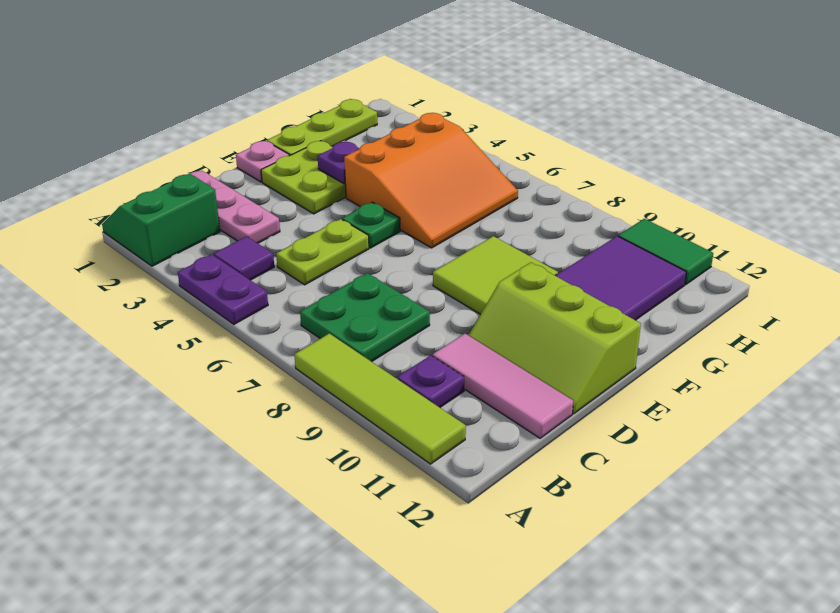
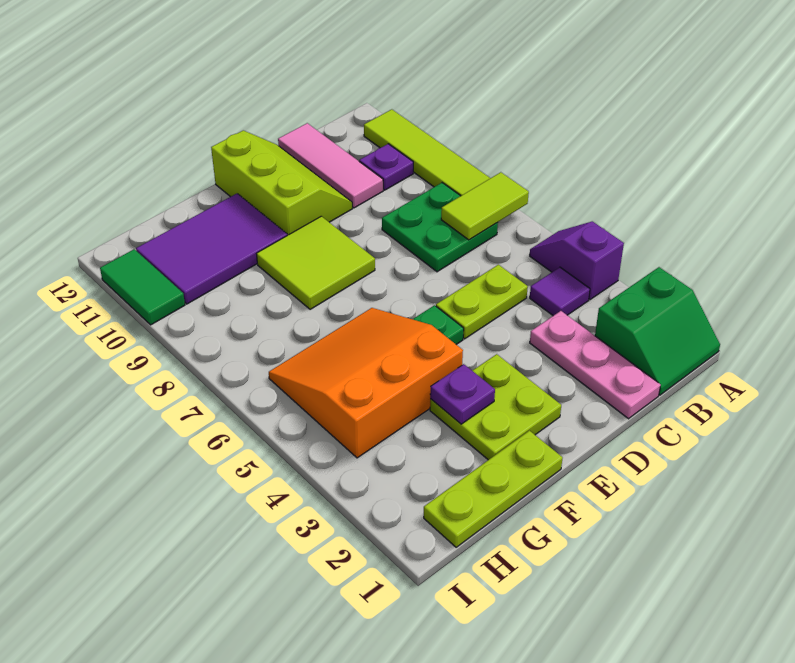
purple plate A4:A5 level 1 -> purple slope A4:A5 level 1 top 4
none -> lime tile A7:B7 level 2
pink plate E1 level 1 -> none

